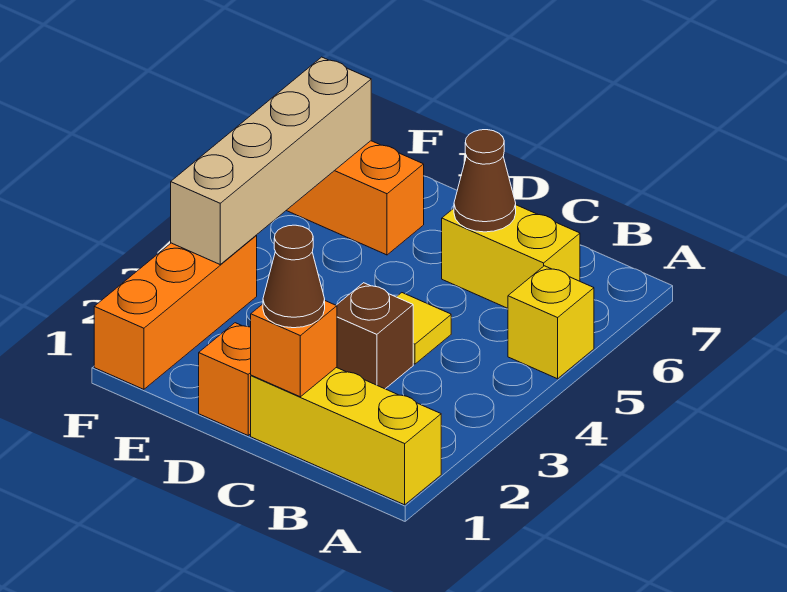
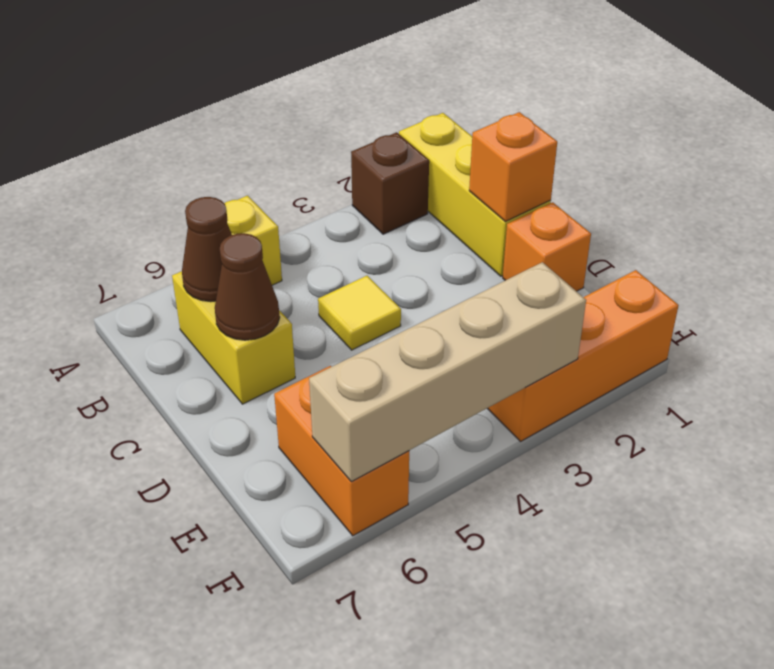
brown cone C1 level 3 -> brown cone B6 level 2
brown brick C3 level 1 -> brown brick A2 level 1

